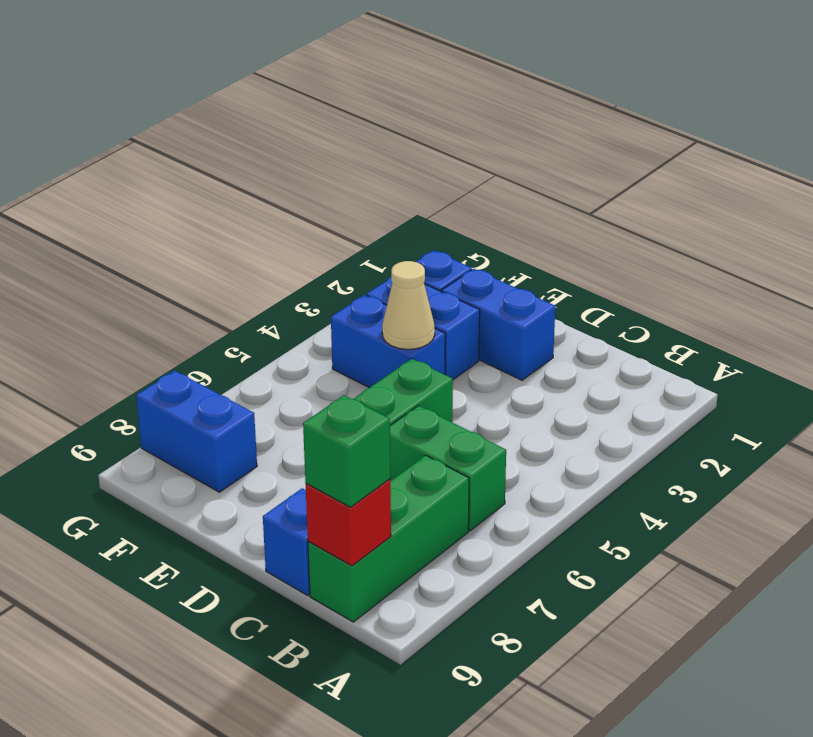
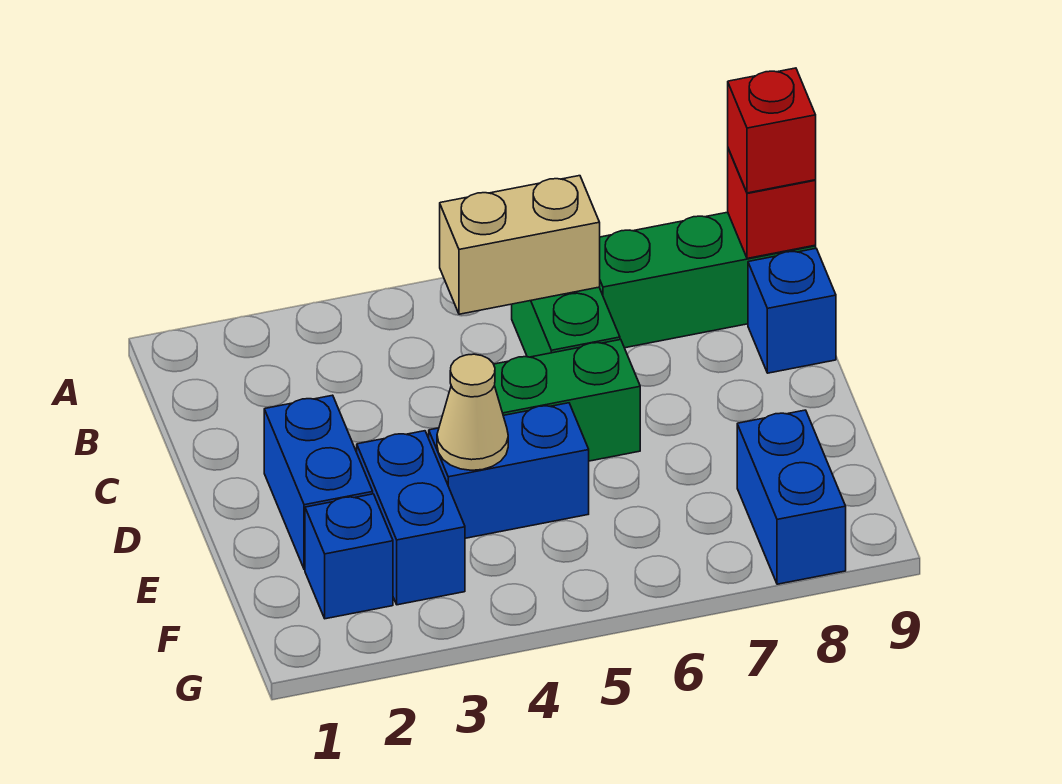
none -> tan brick B5:B6 level 2
green brick B9 level 3 -> red brick B9 level 3
blue brick E4:F4 level 1 -> blue brick E4:E5 level 1

